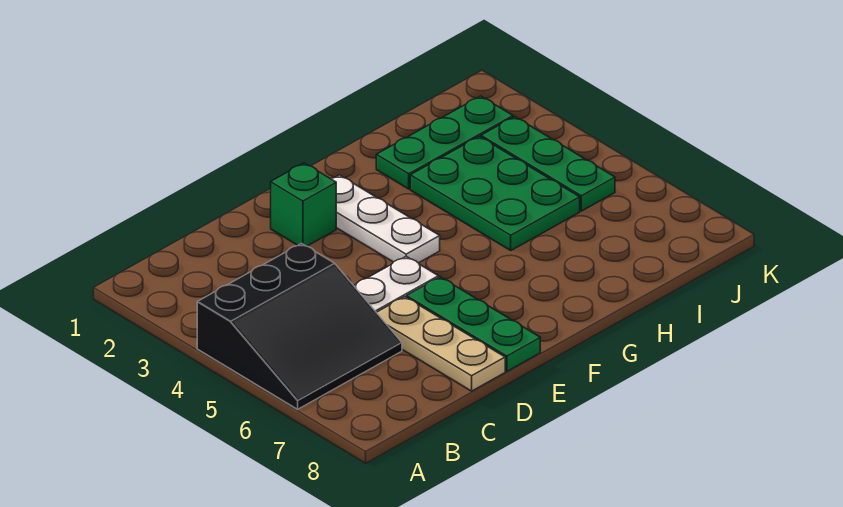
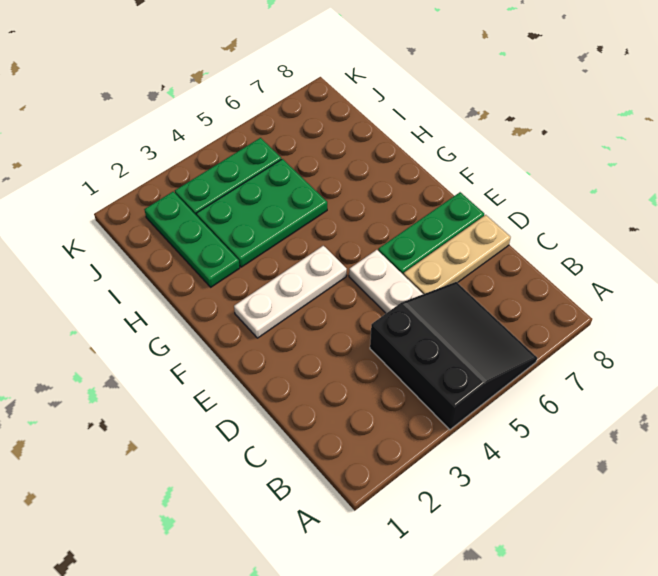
green brick E2 level 1 -> none

